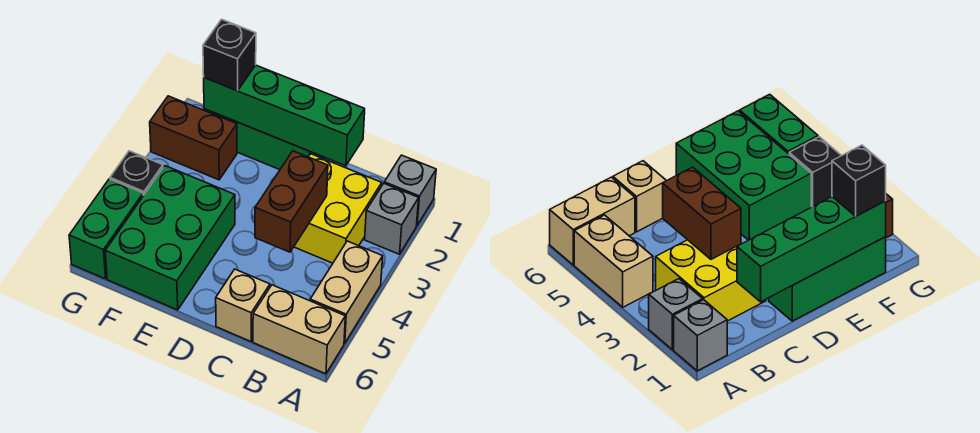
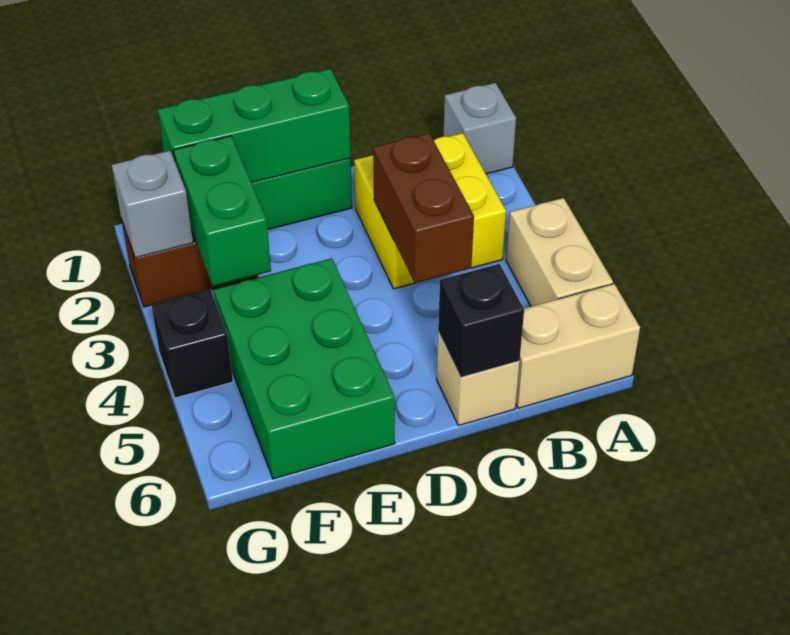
grey brick A2 level 1 -> grey brick G2 level 2
green brick C1:F1 level 2 -> green brick D1:F1 level 2
black brick F1 level 3 -> black brick C6 level 2
green brick G5:G6 level 1 -> green brick F2:F3 level 2

